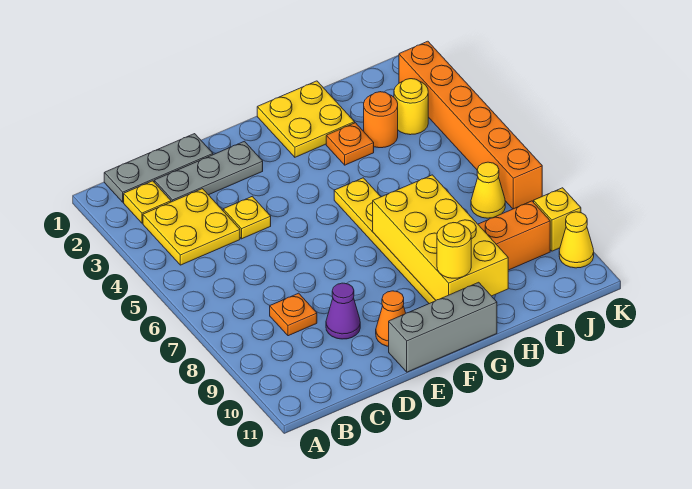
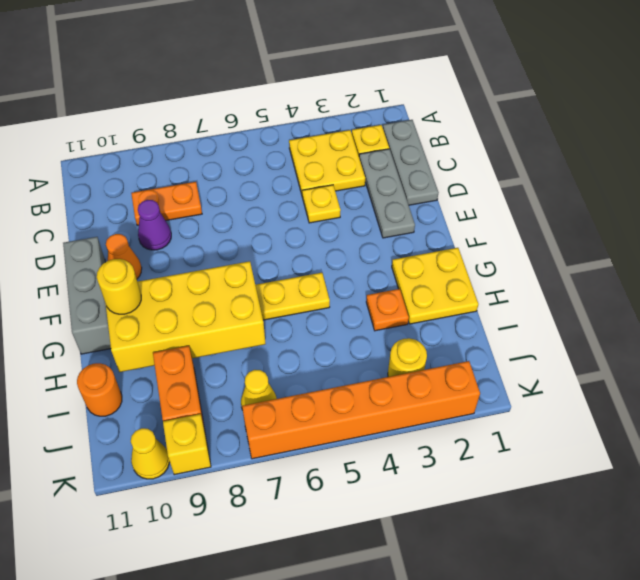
orange plate C8 level 1 -> orange plate C8:C9 level 1
orange round brick I3 level 1 -> orange round brick I11 level 1

